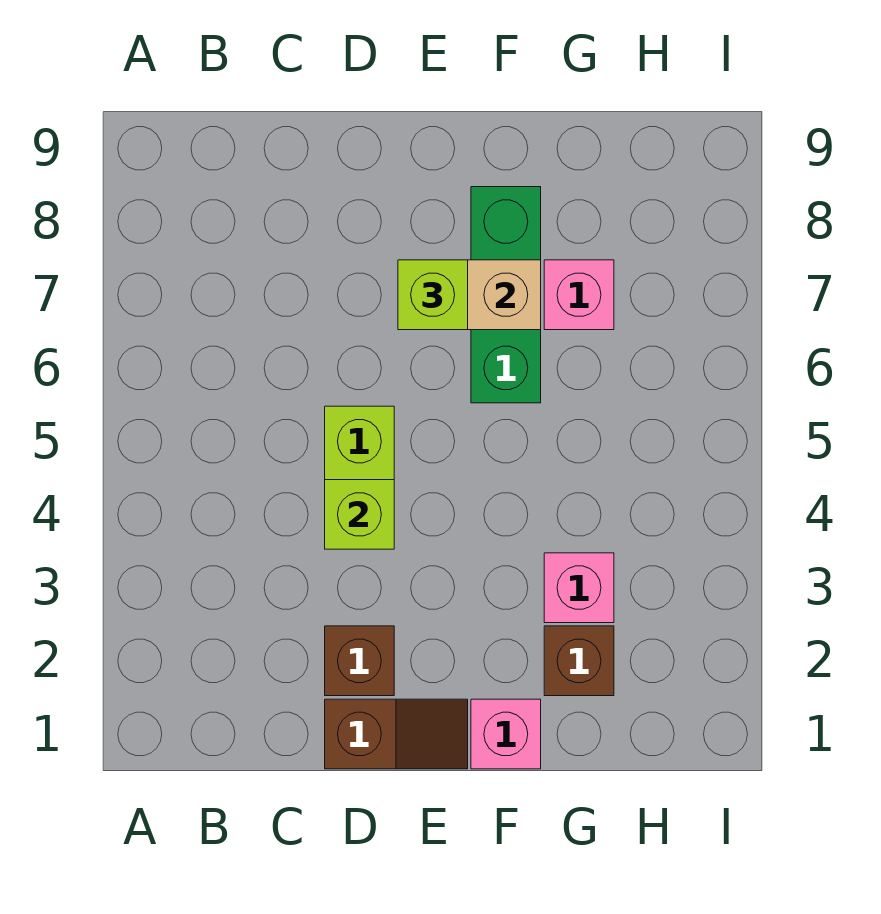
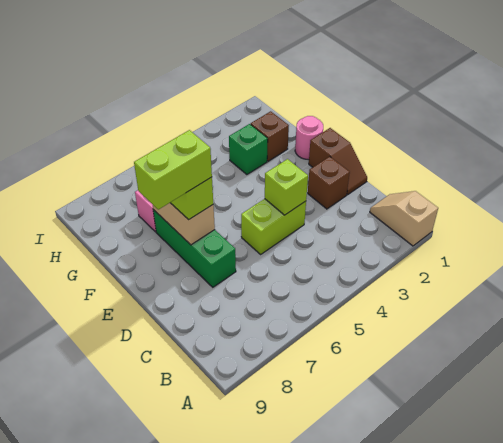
none -> tan slope A1:B1 level 1 top A
brown slope D1:E1 level 1 top D -> brown slope D1:E1 level 1 top E
none -> lime brick E7:E8 level 4
pink brick F1 level 1 -> pink round brick F1 level 1
green brick F6:F8 level 1 -> green brick D7:F7 level 1
pink brick G3 level 1 -> green brick G3 level 1

